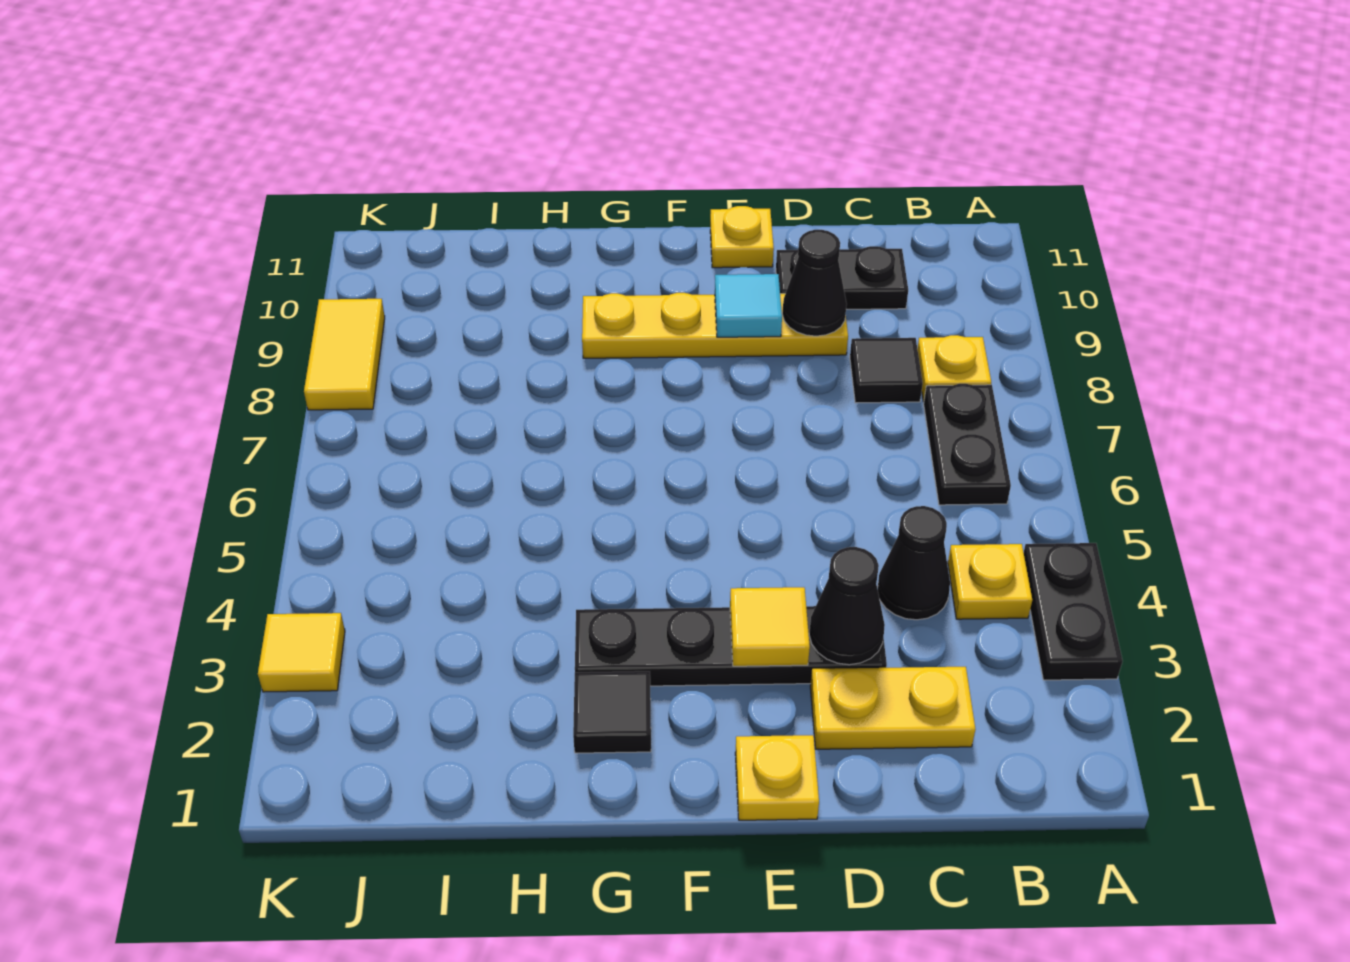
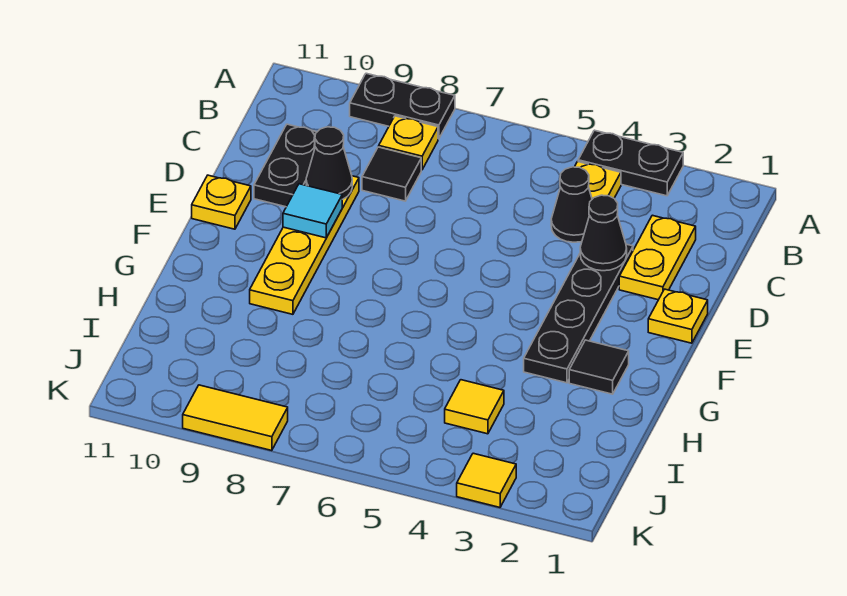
black plate B6:B7 level 1 -> black plate A8:A9 level 1
yellow tile E3 level 2 -> yellow tile I4 level 1

